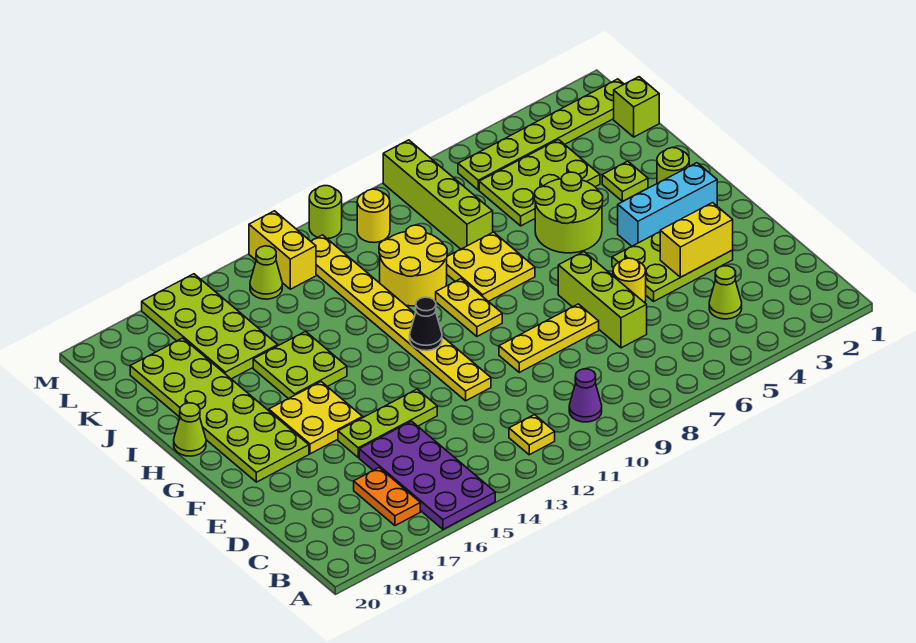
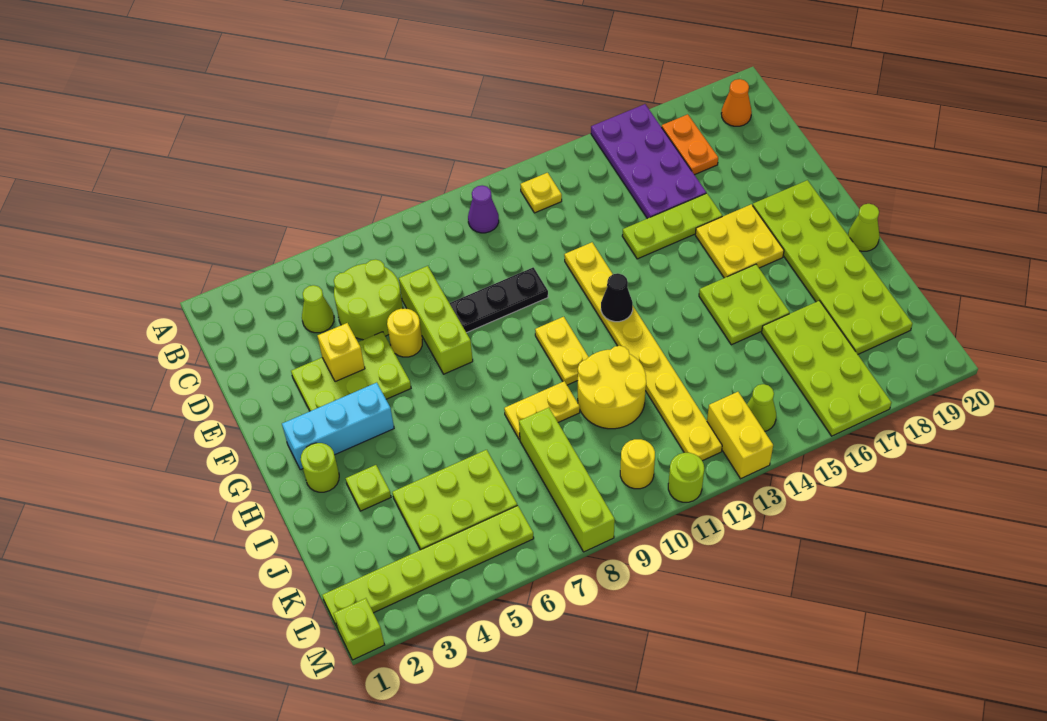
none -> orange cone B19 level 1
yellow brick E3:E4 level 2 -> yellow brick E4 level 2
yellow plate E8:E10 level 1 -> black plate E8:E10 level 1
lime round brick H5:I6 level 1 -> lime round brick C5:D6 level 1
yellow plate H8:I9 level 1 -> yellow plate I8:I9 level 1
lime brick K1 level 1 -> lime brick M1 level 1

